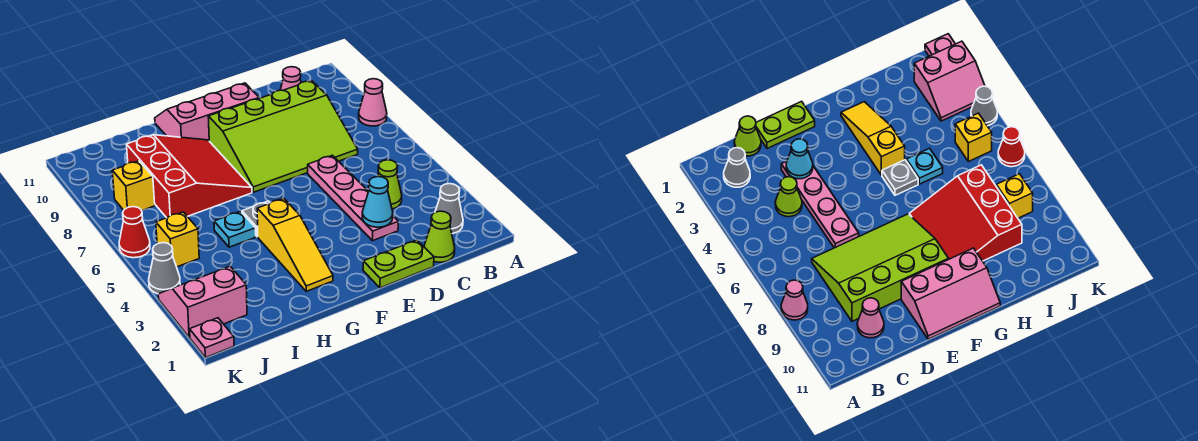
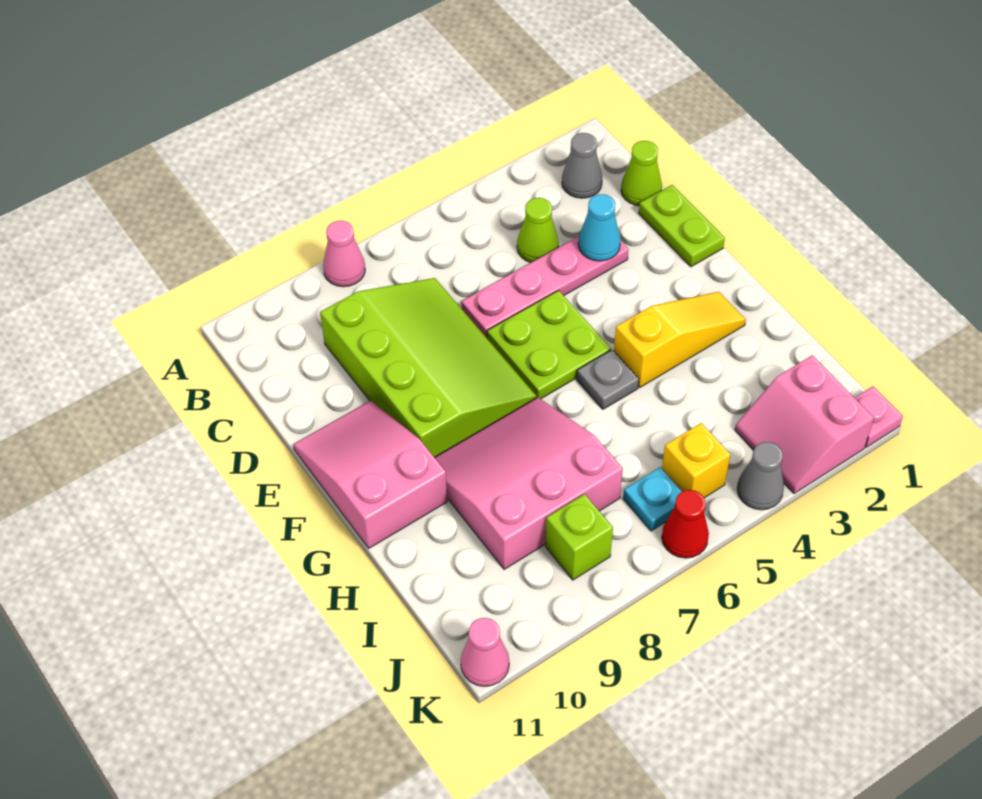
pink cone C10 level 1 -> pink cone K11 level 1
none -> lime plate E5:F6 level 1
pink slope E10:G11 level 1 top 10 -> pink slope E10:G11 level 1 top G
red slope G7:I9 level 1 top I -> pink slope G7:I9 level 1 top I
cyan plate H5 level 1 -> cyan plate J6 level 1
yellow brick J8 level 1 -> lime brick J8 level 1

